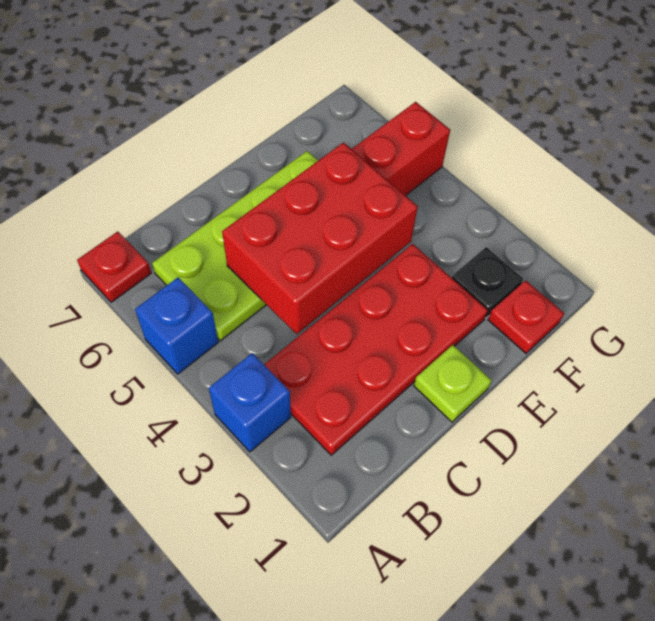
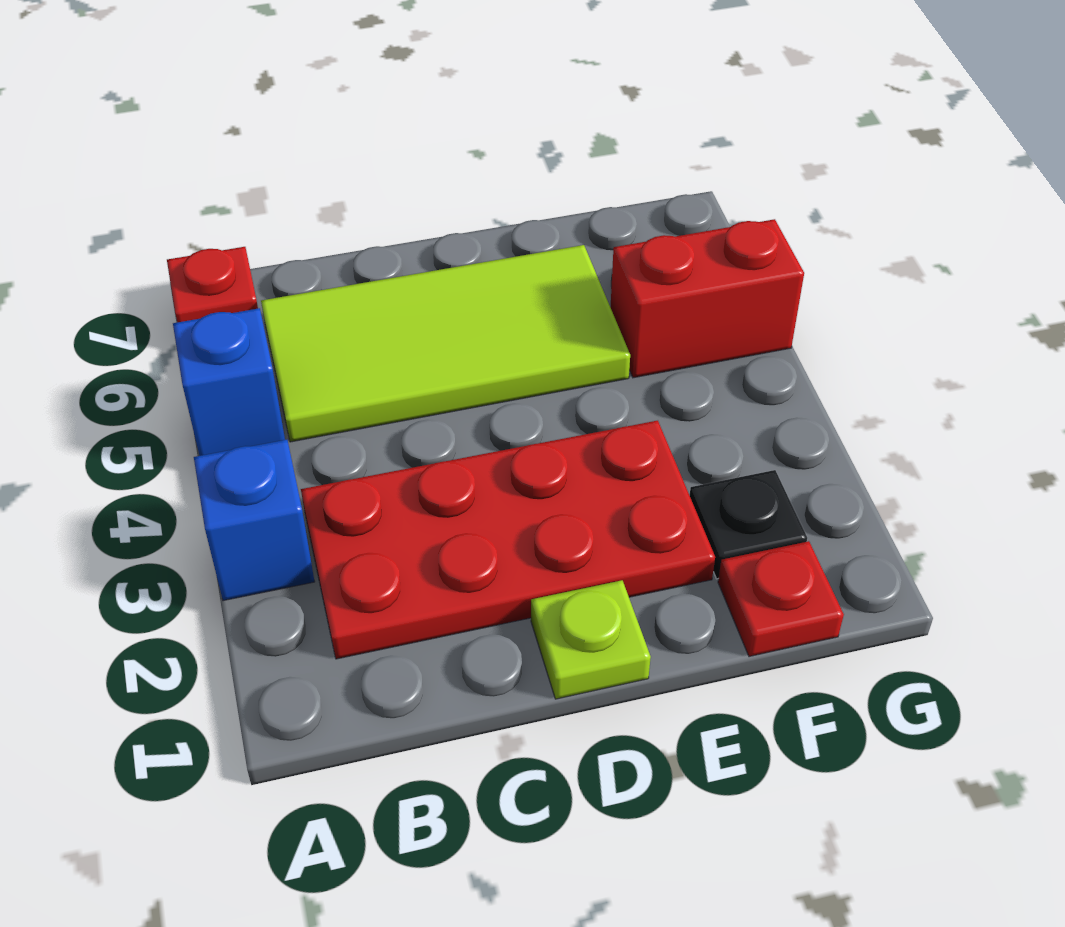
lime plate B5:E6 level 1 -> lime tile B5:E6 level 1
red brick C4:E5 level 2 -> none

